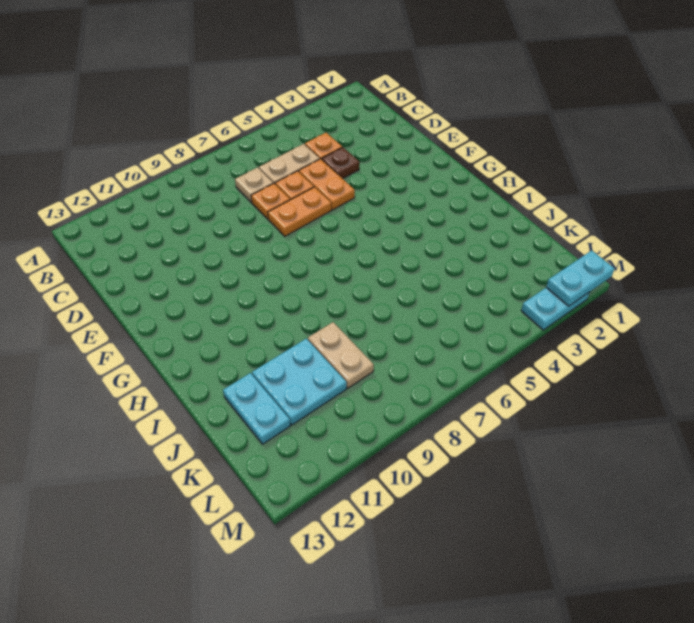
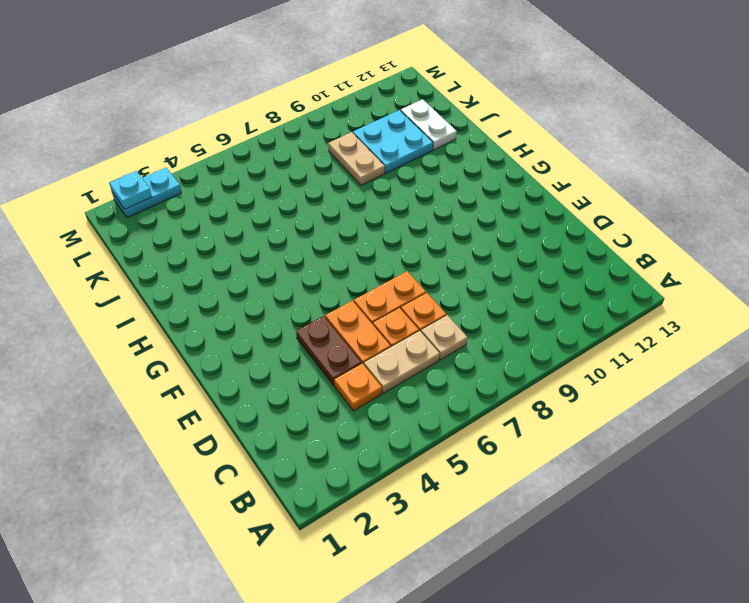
brown plate D4 level 1 -> brown plate D4:E4 level 1
cyan plate J12:K12 level 1 -> white plate J12:K12 level 1
cyan plate M1:M2 level 2 -> cyan plate M2 level 2

